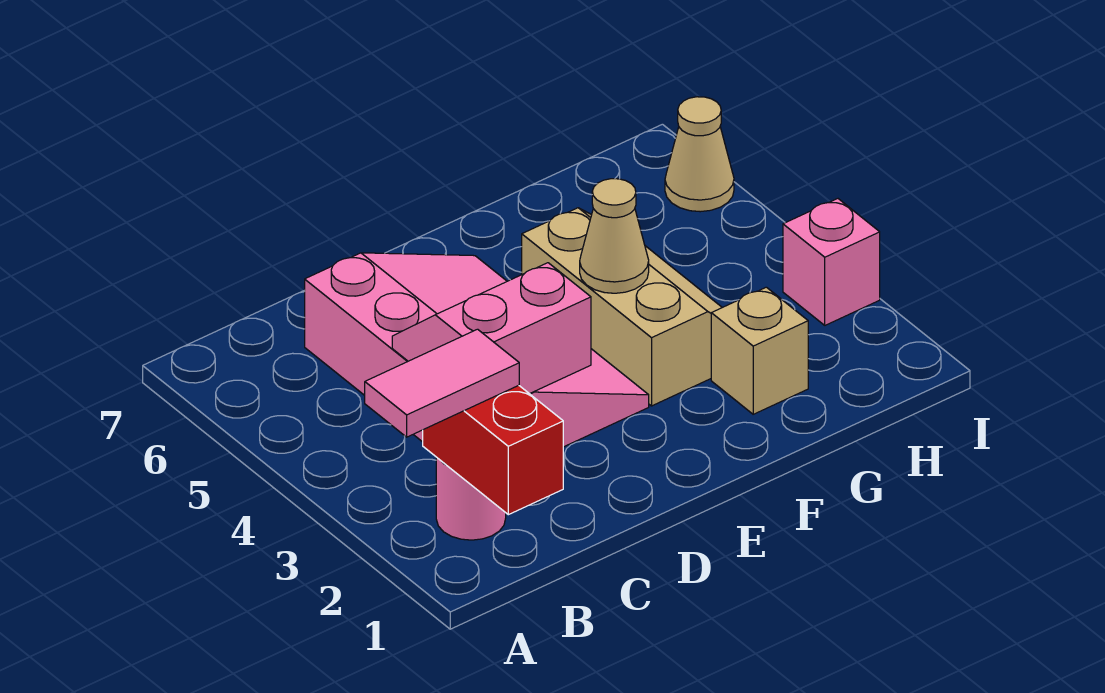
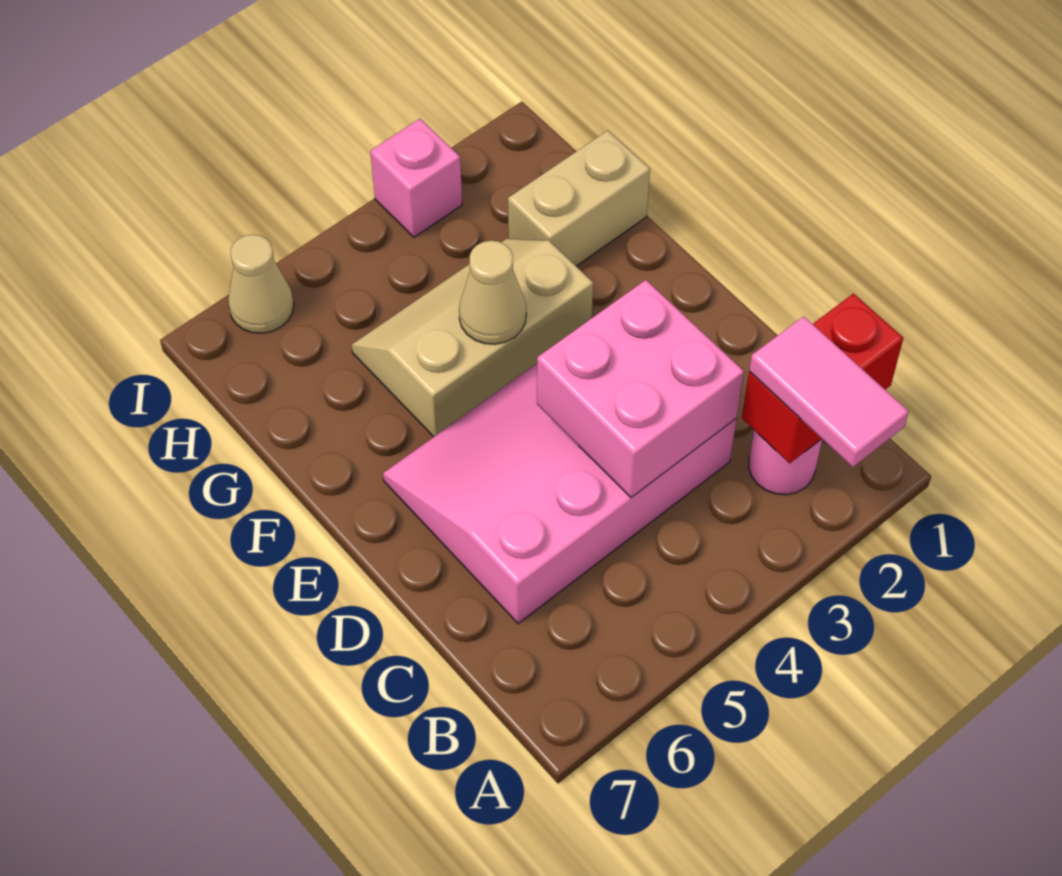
pink slope C3:D4 level 2 top 3 -> pink brick C3:D4 level 2
tan brick G2 level 1 -> tan brick G1:G2 level 1

